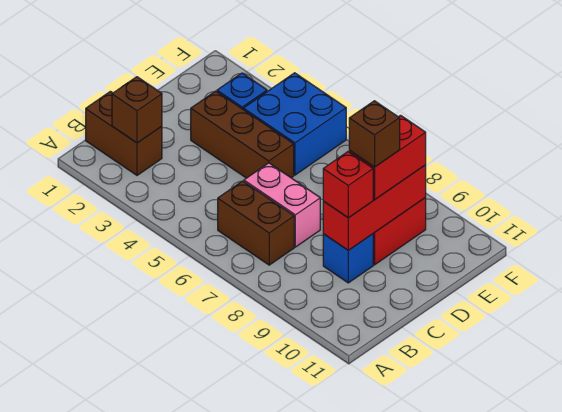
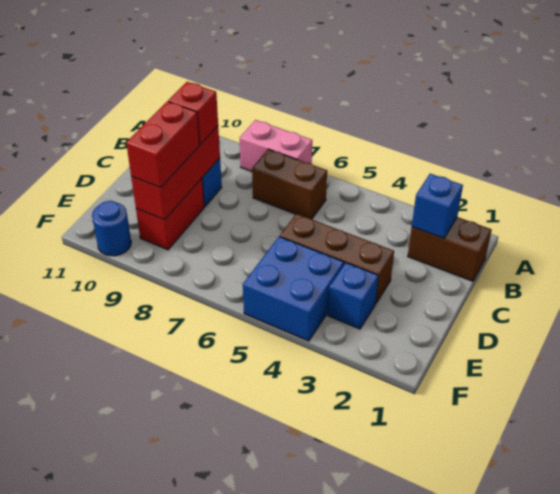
brown brick B2 level 2 -> blue brick B2 level 2
pink brick C6:C7 level 1 -> pink brick A7:A8 level 1
brown brick D9 level 4 -> none
none -> blue round brick F10 level 1

